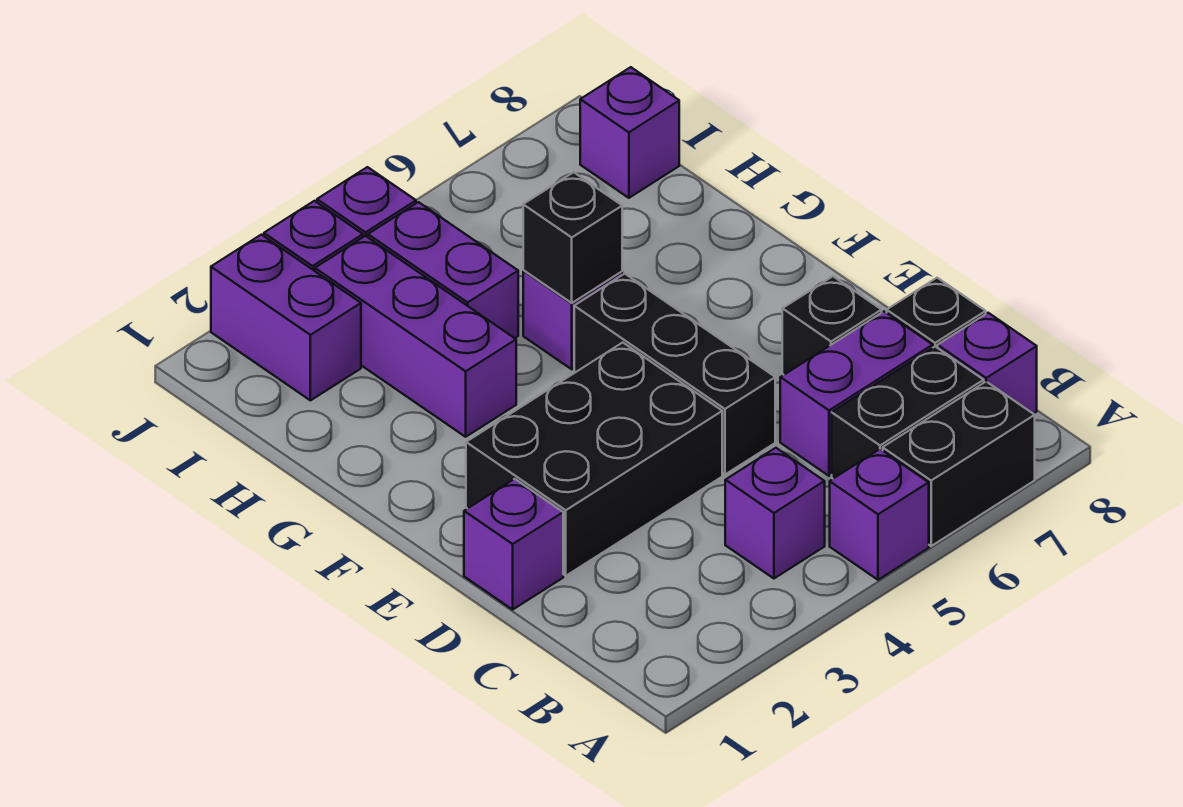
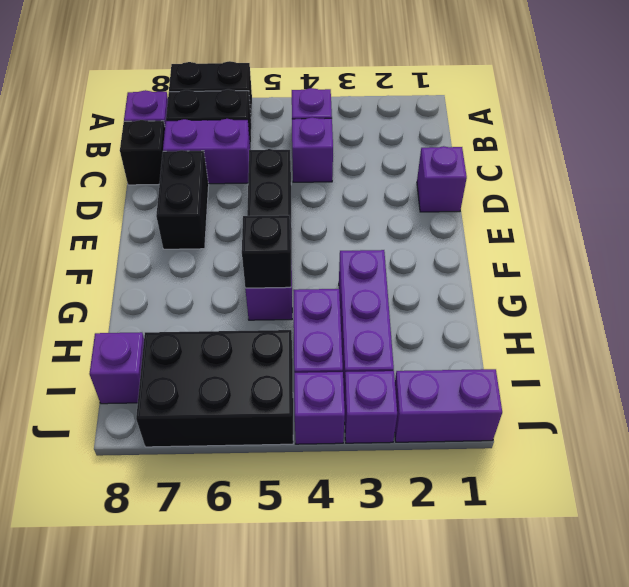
purple brick A5 level 1 -> purple brick C4 level 1
black brick D2:E4 level 1 -> black brick I5:J7 level 1
black brick D7 level 1 -> black brick D7:E7 level 1
purple brick I2:J2 level 1 -> purple brick J1:J2 level 1

